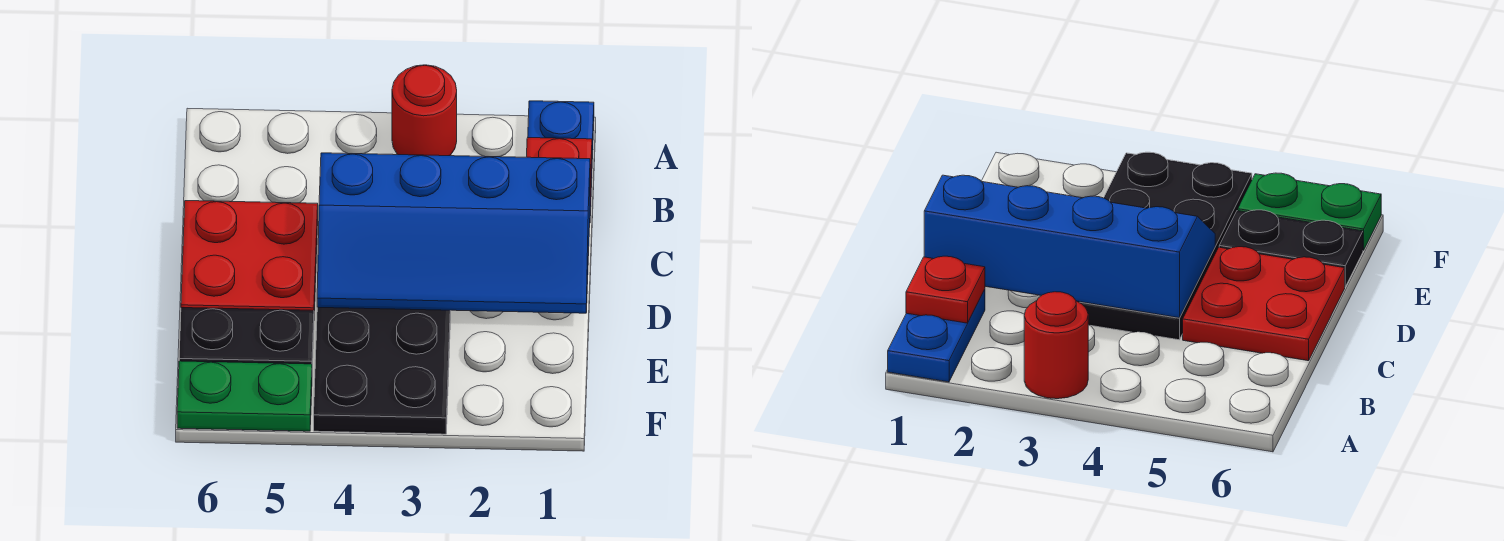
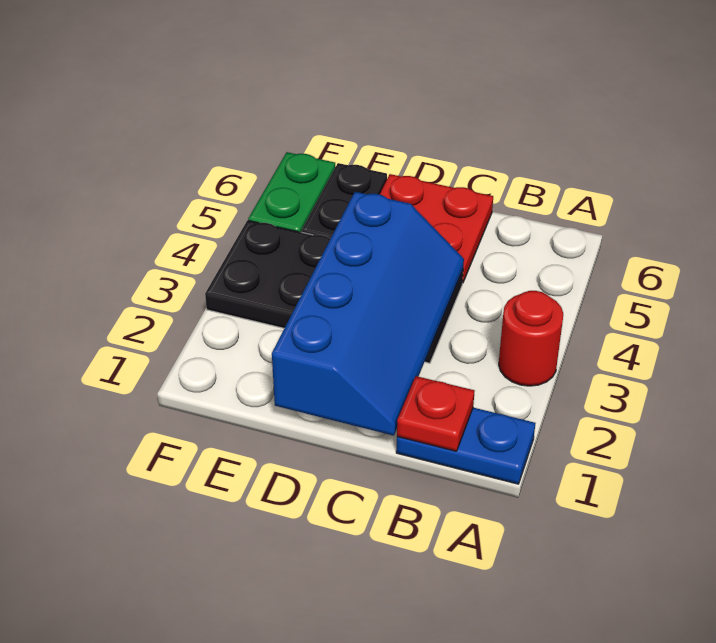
blue slope C1:D4 level 2 top C -> blue slope C1:D4 level 2 top D

